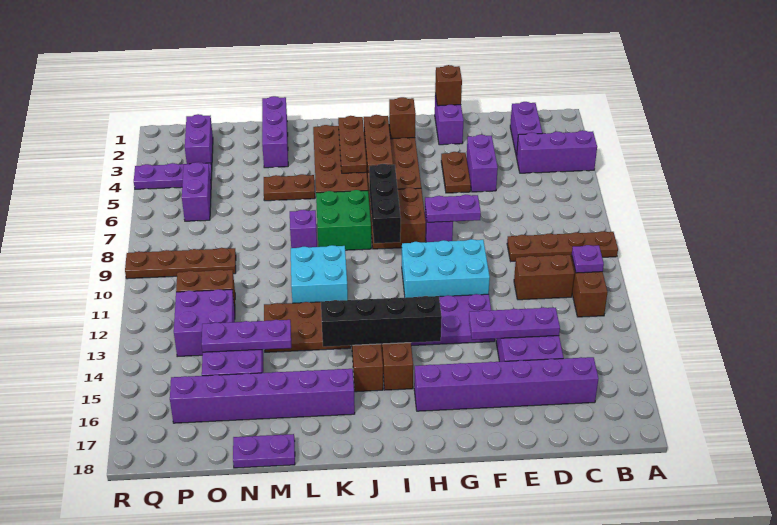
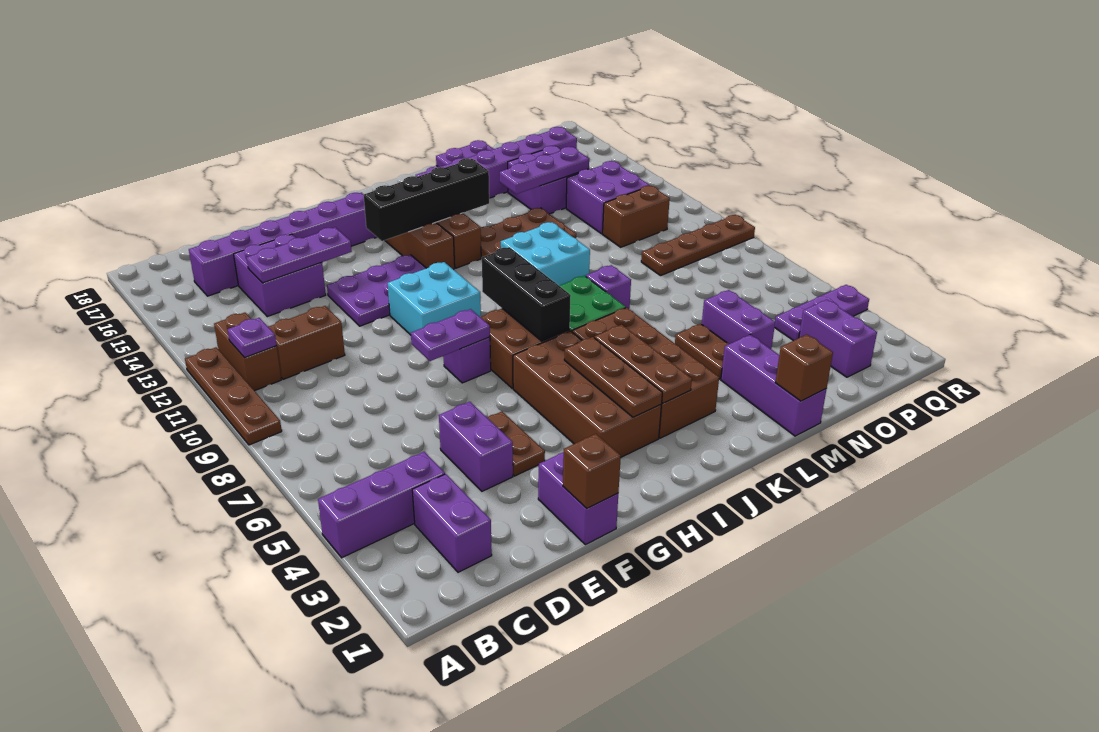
brown plate A9:D9 level 1 -> brown plate A9:A12 level 1
cyan brick F10:H11 level 1 -> cyan brick G10:H11 level 1
brown brick H3 level 2 -> brown brick M1 level 2
brown plate L5:M5 level 1 -> brown plate M4:M5 level 1
purple brick P5:P6 level 1 -> purple brick N4:N5 level 1

